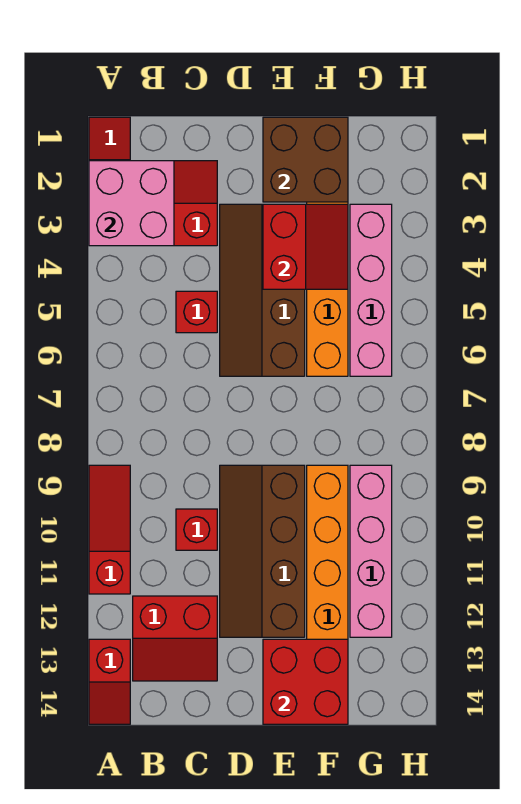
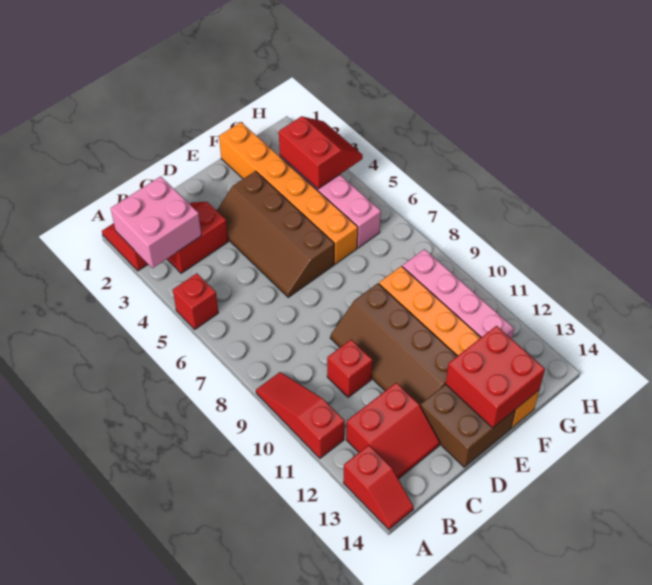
red brick C5 level 1 -> red brick A5 level 1
brown brick E1:F2 level 2 -> brown brick D13:E14 level 1
red slope E3:F4 level 2 top E -> red slope G3:H4 level 2 top G

